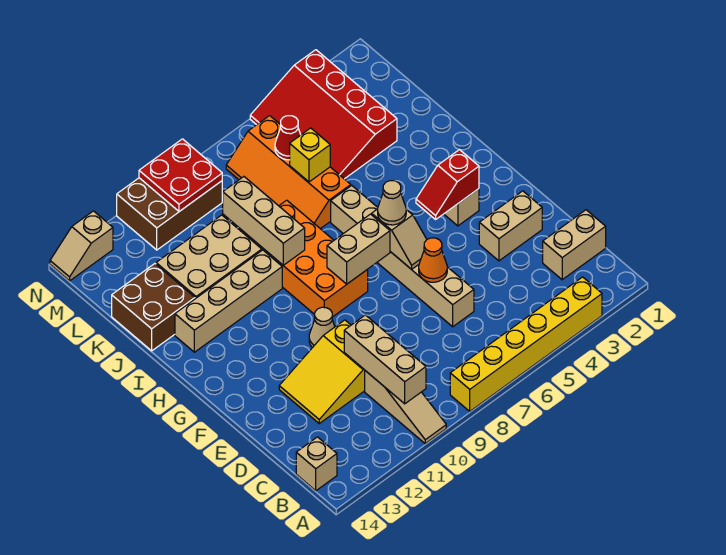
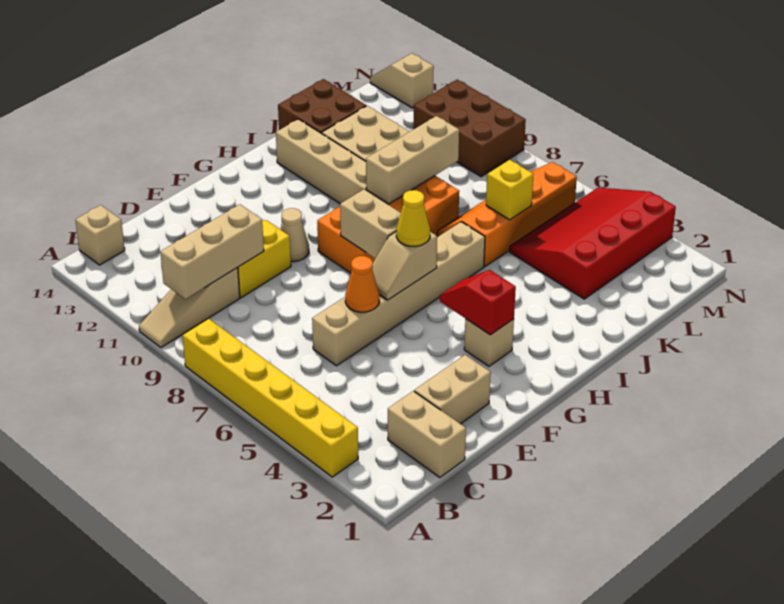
tan brick E2:E3 level 1 -> tan brick D2:E2 level 1
tan cone G6 level 3 -> yellow cone G6 level 3
red cone L6 level 2 -> none
red plate M9:N10 level 2 -> none

